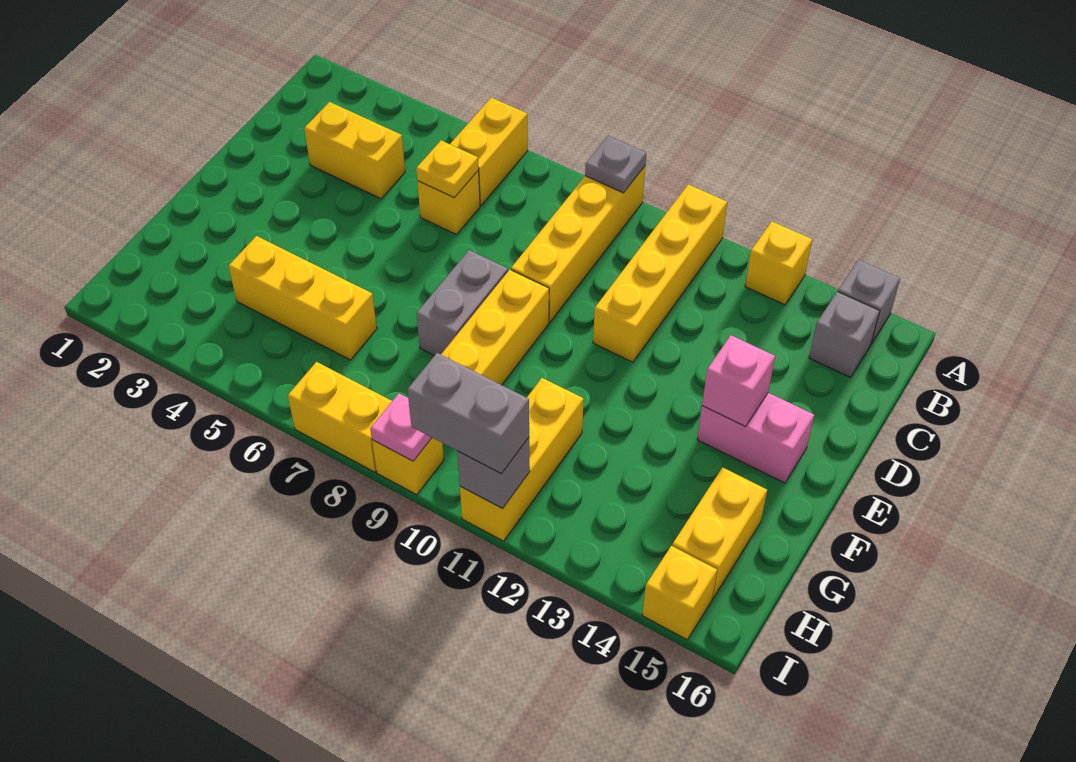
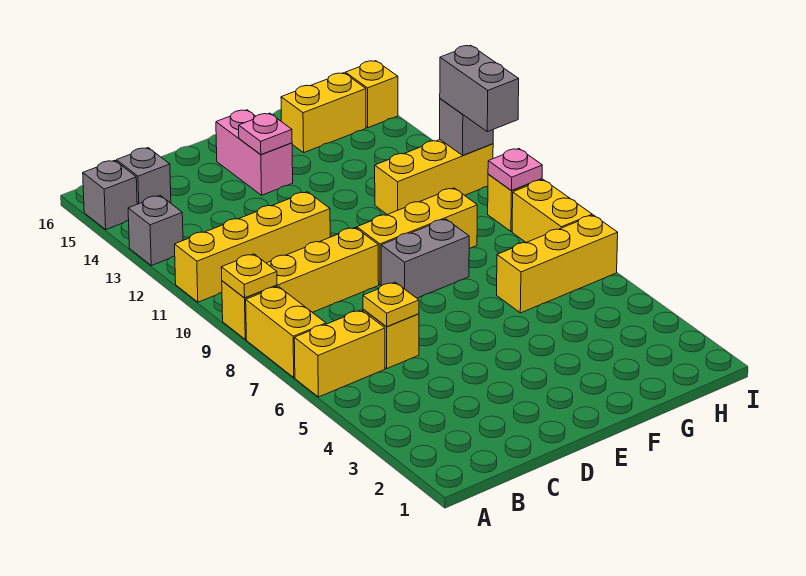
grey plate A9 level 2 -> yellow plate A9 level 2
yellow brick A13 level 1 -> grey brick A13 level 1
yellow brick C3:C4 level 1 -> yellow brick A7:A8 level 1
pink brick E14 level 2 -> pink plate E14 level 2
yellow brick G4:G6 level 1 -> yellow brick G6:I6 level 1

